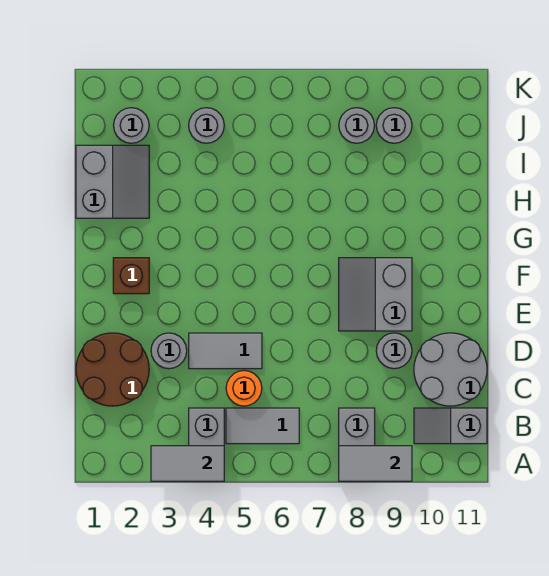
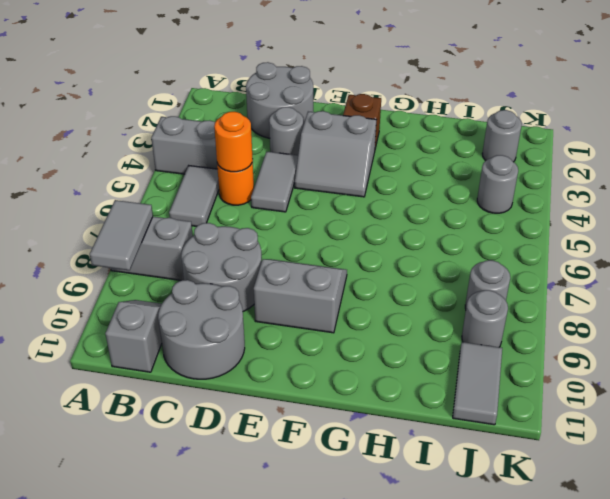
grey tile A3:A4 level 2 -> grey tile J10:J11 level 1
brown round brick C1:D2 level 1 -> grey round brick C1:D2 level 1
none -> orange round brick C5 level 2
grey round brick D9 level 1 -> grey round brick C8:D9 level 1
grey slope H1:I2 level 1 top 1 -> grey slope E3:F4 level 1 top 3

